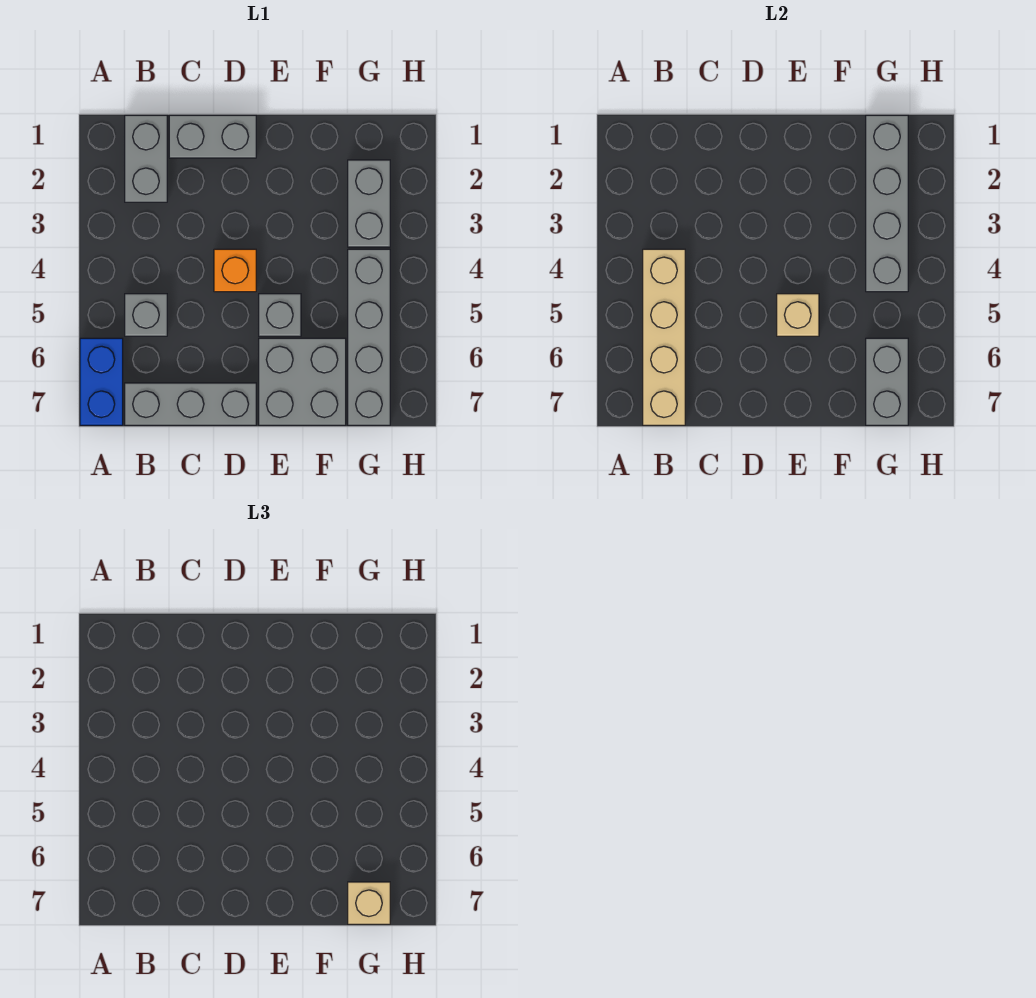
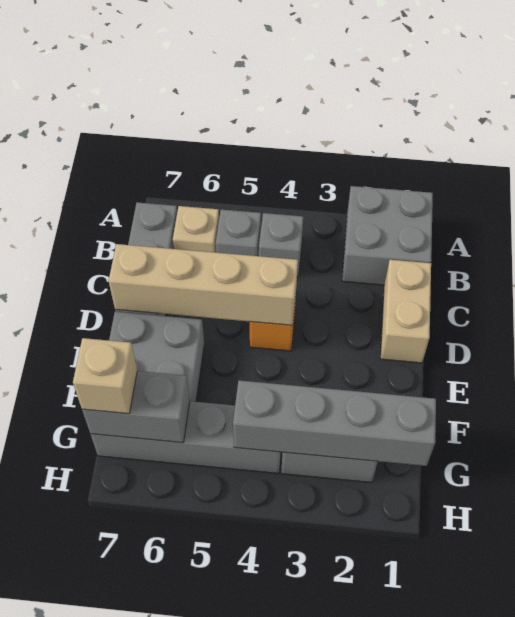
blue brick A6:A7 level 1 -> none
grey brick B1:B2 level 1 -> grey brick A1:B2 level 1
tan brick B4:B7 level 2 -> tan brick D4:D7 level 2
grey brick C1:D1 level 1 -> tan brick C1:D1 level 1
grey brick E5 level 1 -> grey brick B4 level 1
tan brick E5 level 2 -> tan brick B6 level 1

